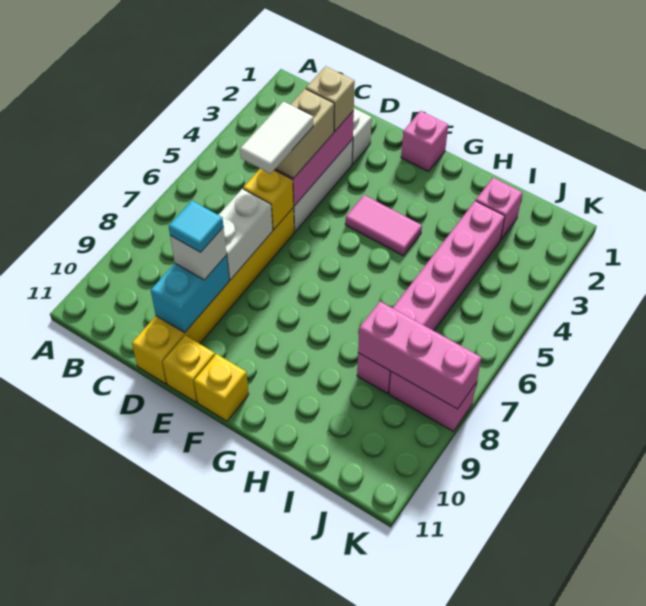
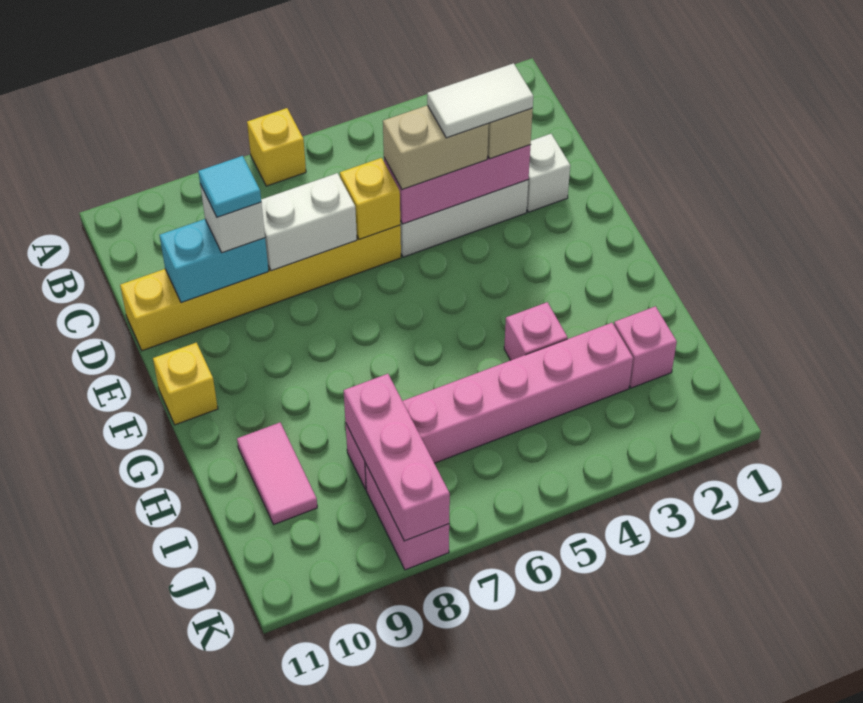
white tile D5:D6 level 4 -> white tile D3:D4 level 4
yellow brick E11 level 1 -> yellow brick A7 level 1
pink brick F1 level 1 -> pink brick H4 level 1
pink tile F4:G4 level 1 -> pink tile H10:I10 level 1

